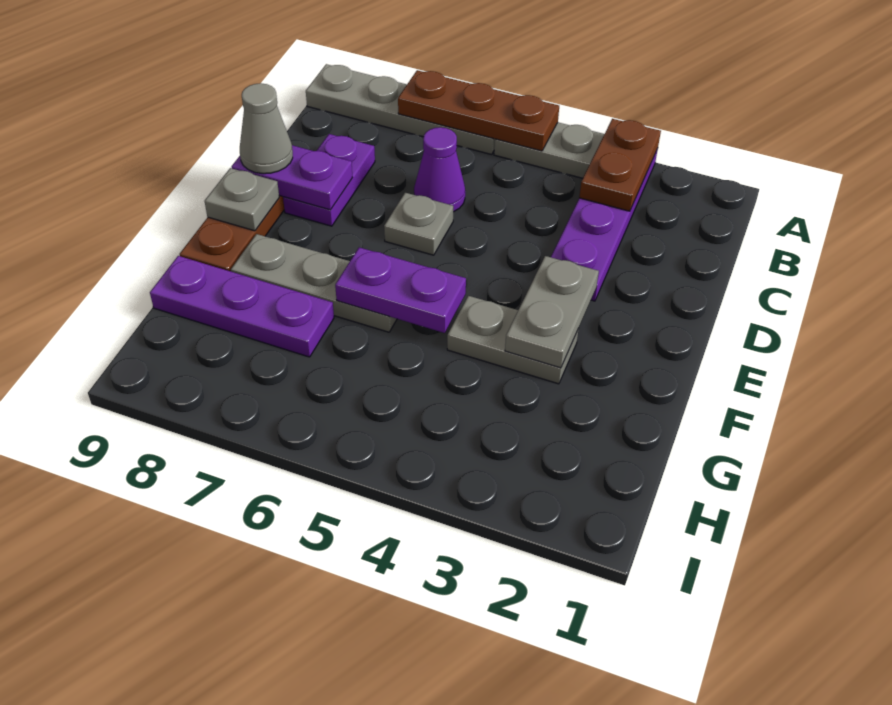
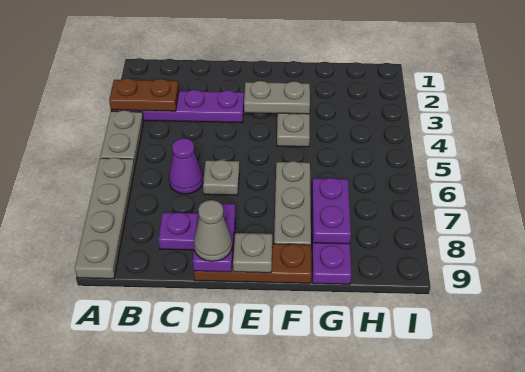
brown plate A5:A7 level 2 -> none
purple plate F5:F6 level 2 -> purple plate G7:G8 level 2

